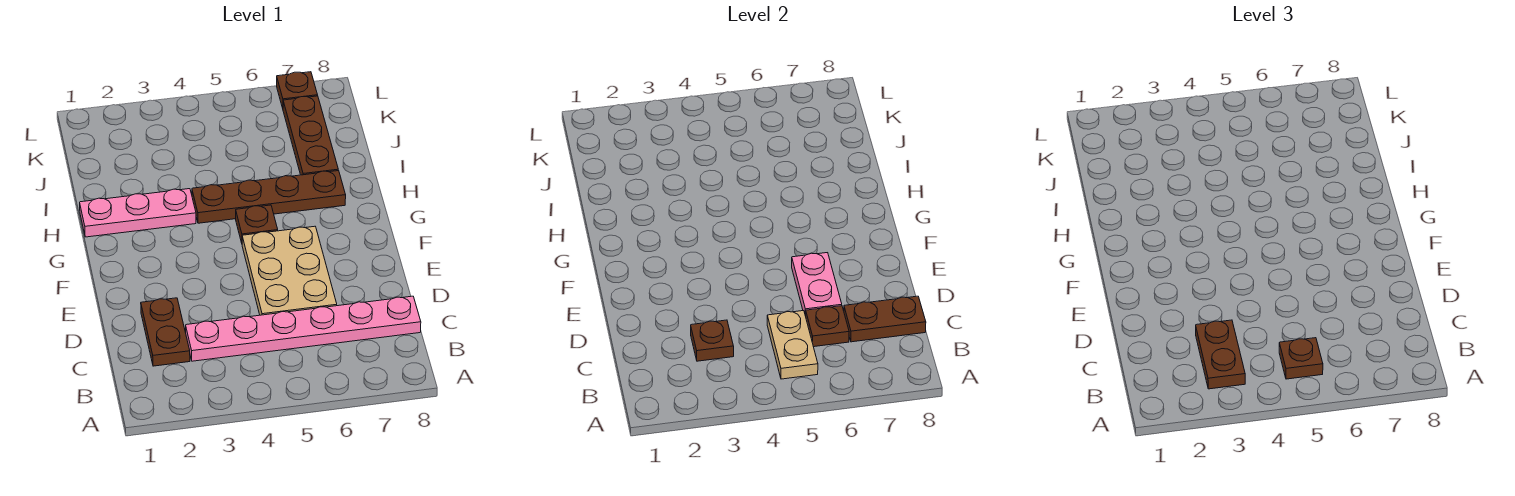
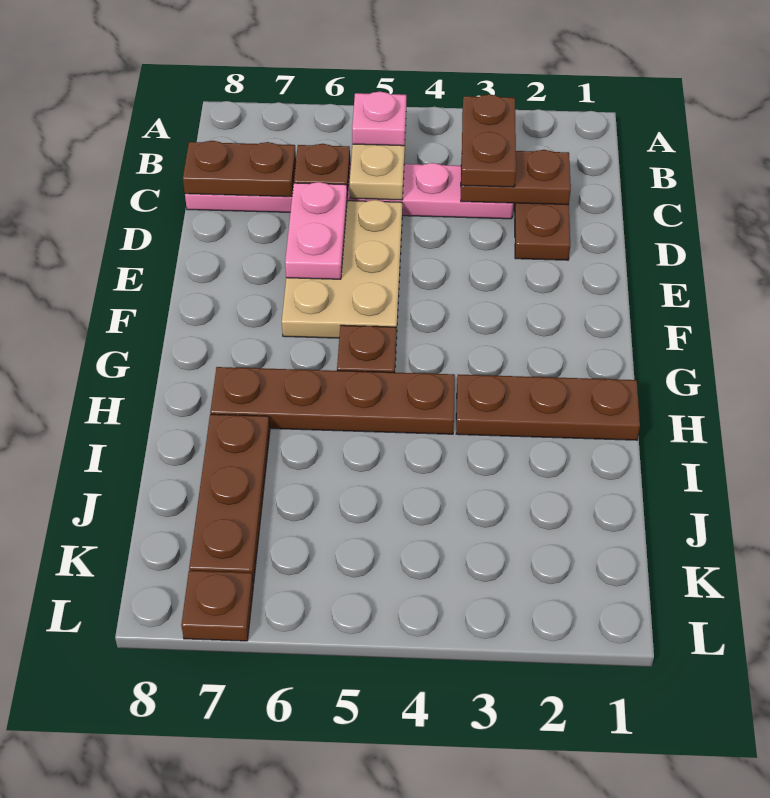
brown plate B5 level 3 -> pink plate B5 level 3
brown plate C3 level 2 -> brown plate C2:C3 level 2
pink plate H1:H3 level 1 -> brown plate H1:H3 level 1

